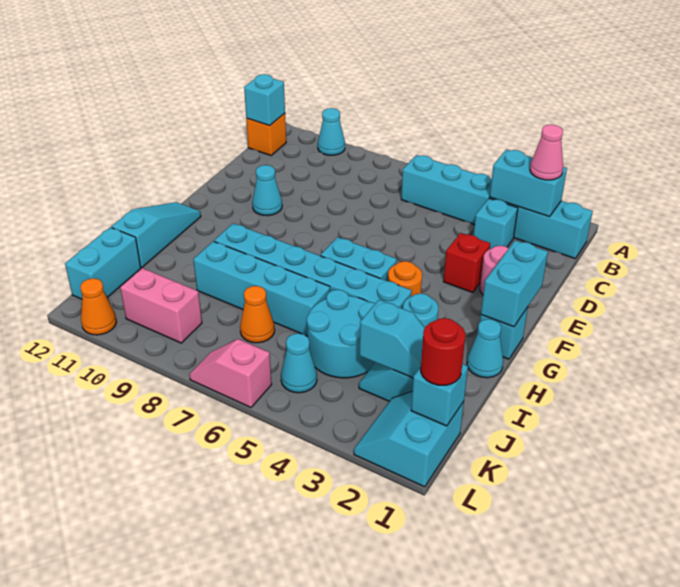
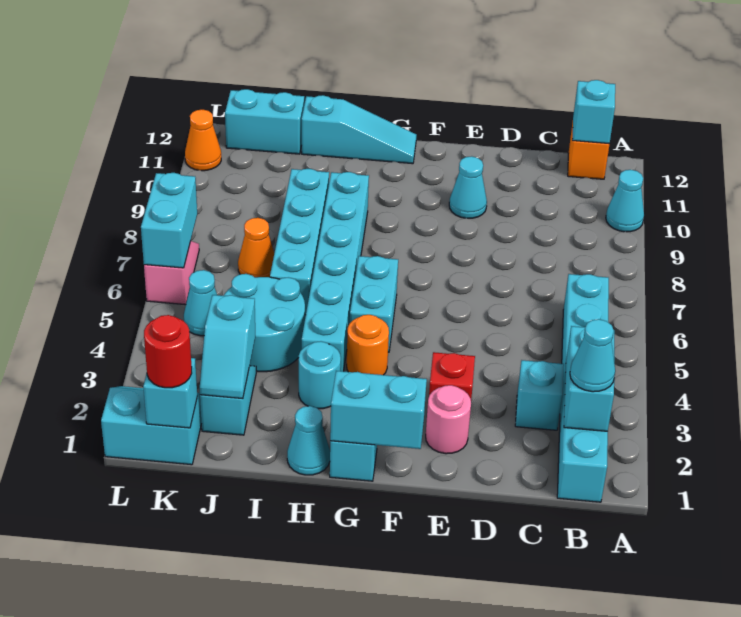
pink cone B2 level 3 -> cyan cone B2 level 3
pink brick K9:K10 level 1 -> none
none -> cyan brick L6:L7 level 2

